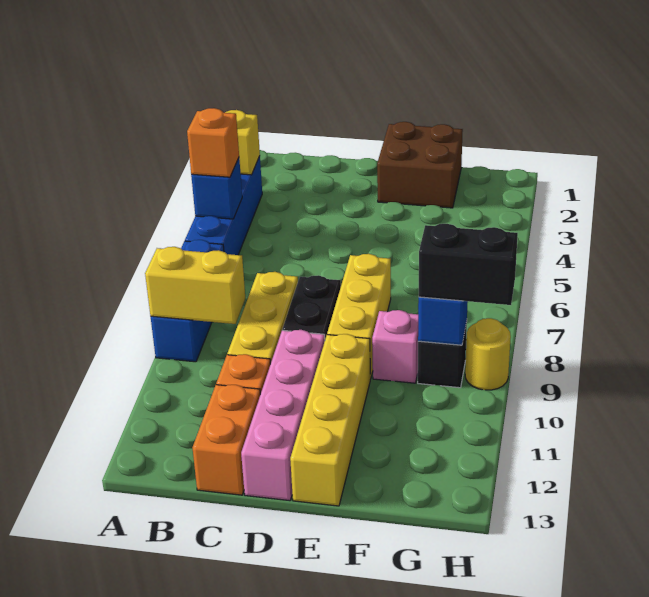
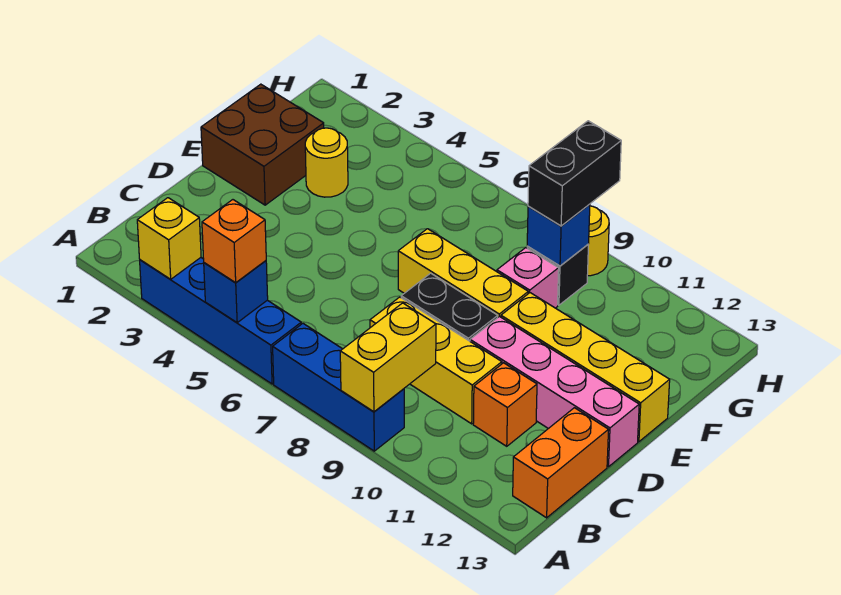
orange brick C12:C13 level 1 -> orange brick B13:C13 level 1
none -> yellow round brick F3 level 1

